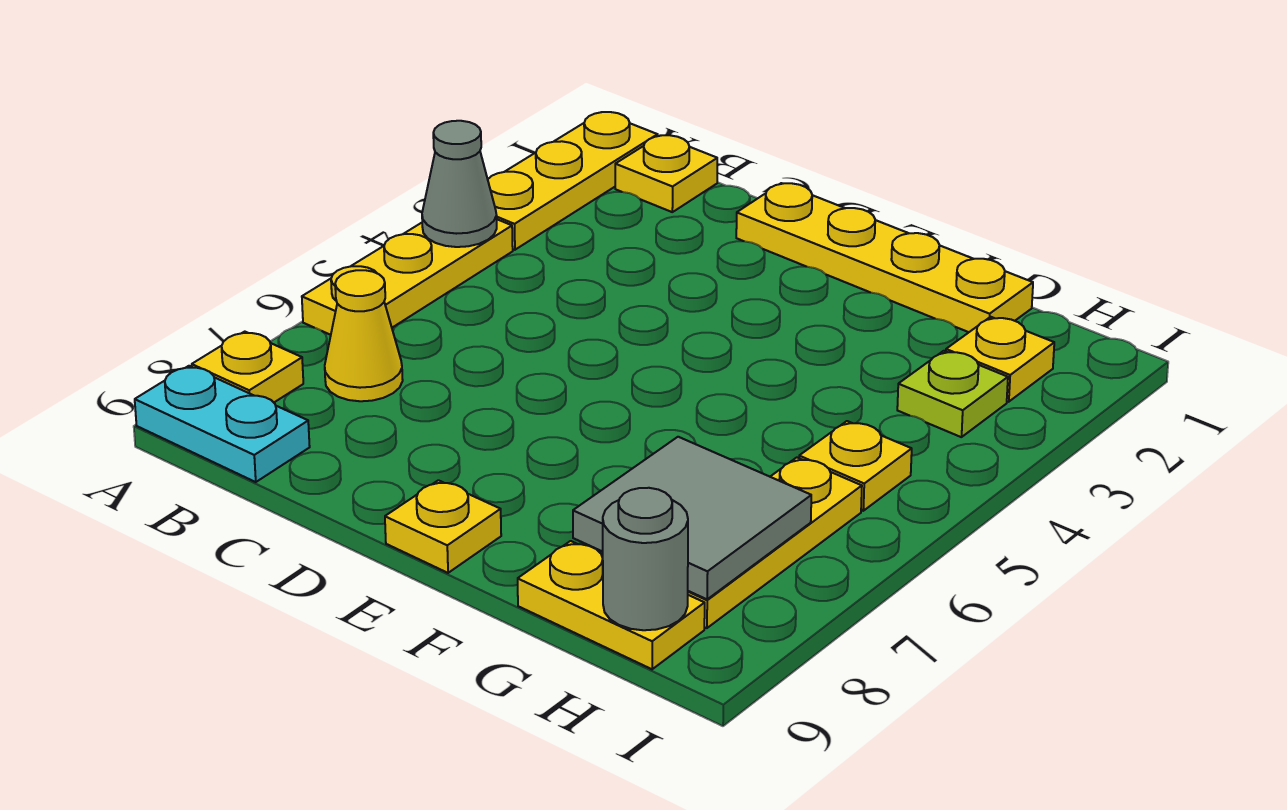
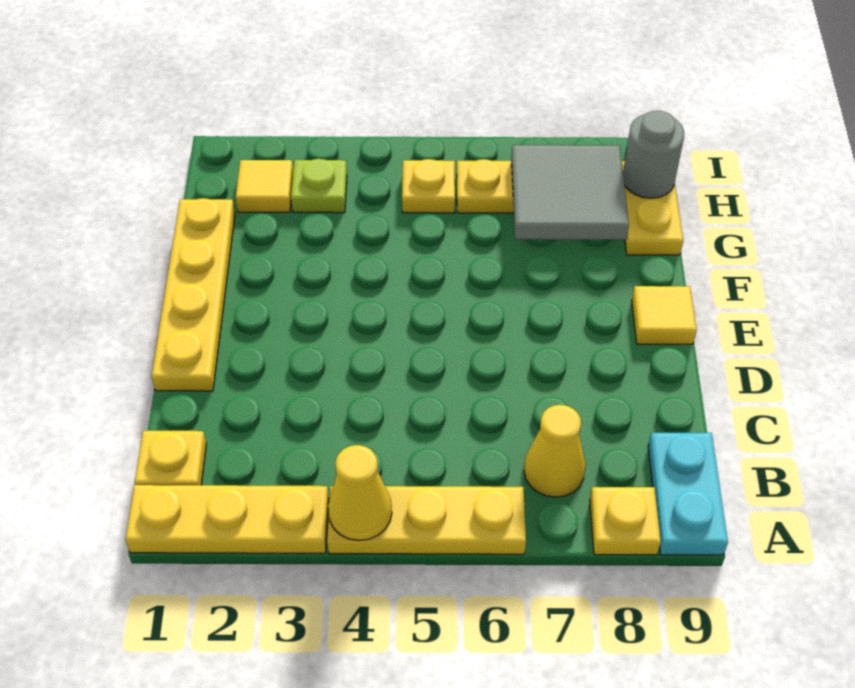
grey cone A4 level 2 -> yellow cone A4 level 2
yellow plate E9 level 1 -> yellow tile E9 level 1
yellow plate H2 level 1 -> yellow tile H2 level 1

